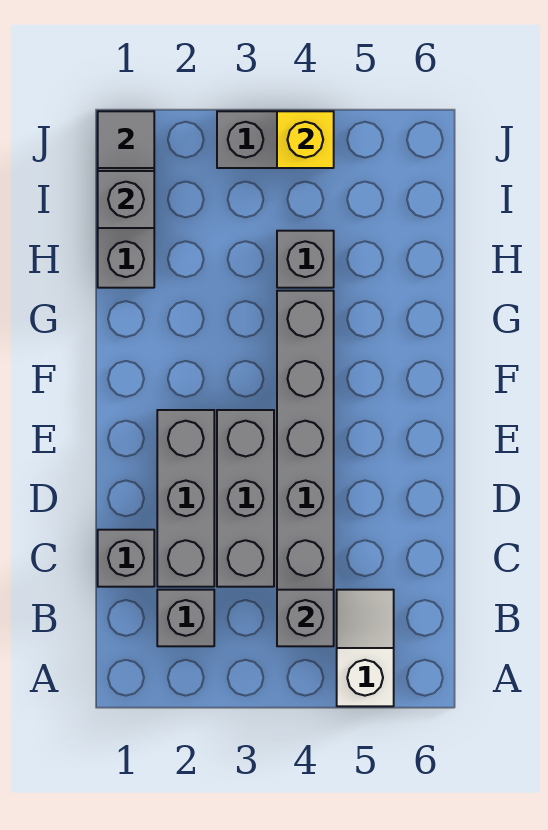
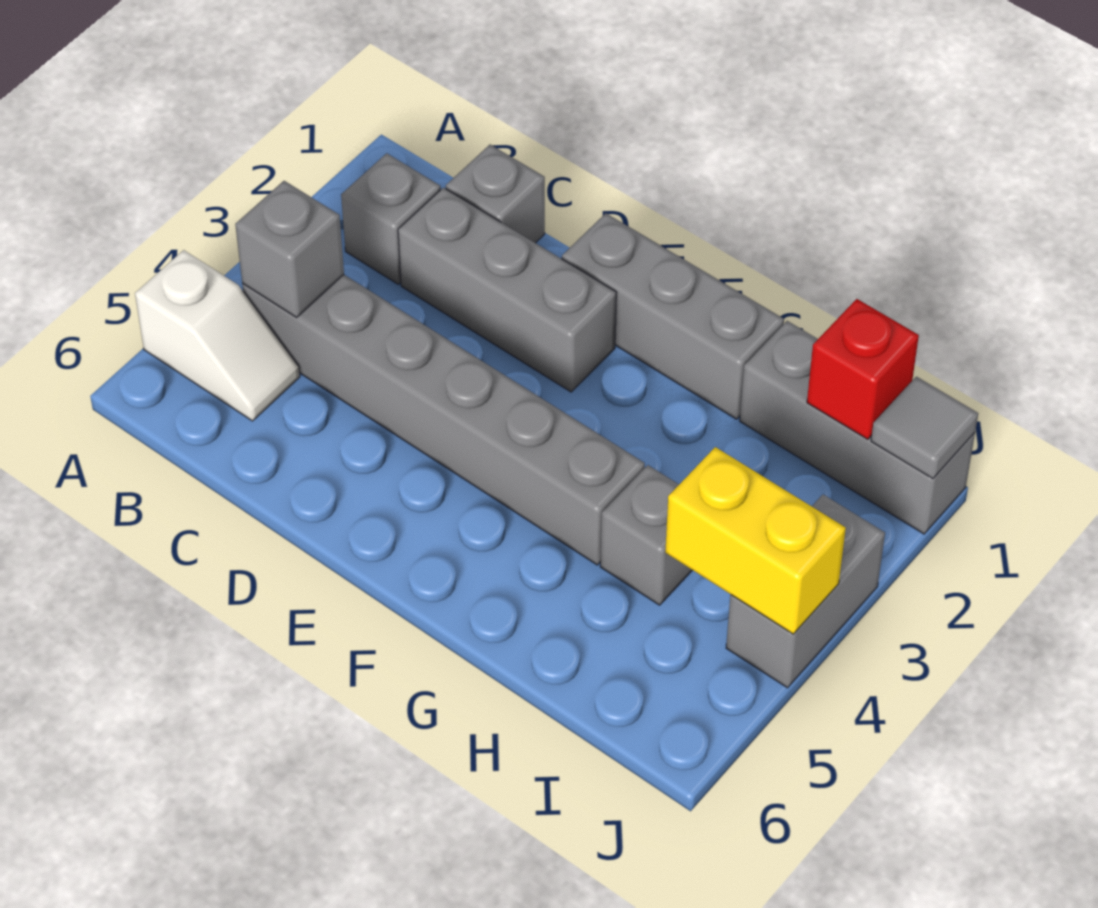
grey brick C3:E3 level 1 -> grey brick E1:G1 level 1
grey brick I1 level 2 -> red brick I1 level 2
yellow brick J4 level 2 -> yellow brick I4:J4 level 2

